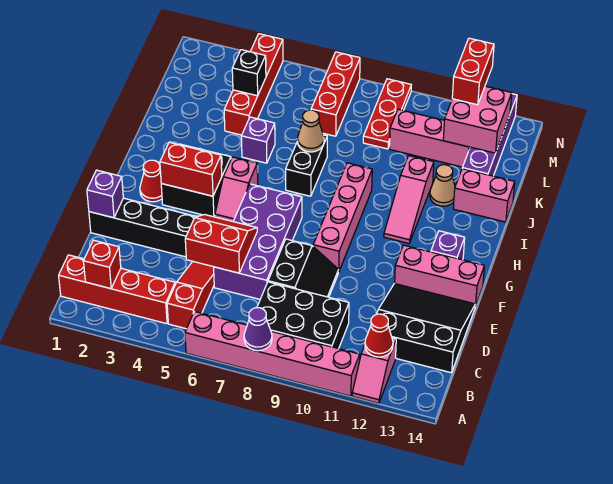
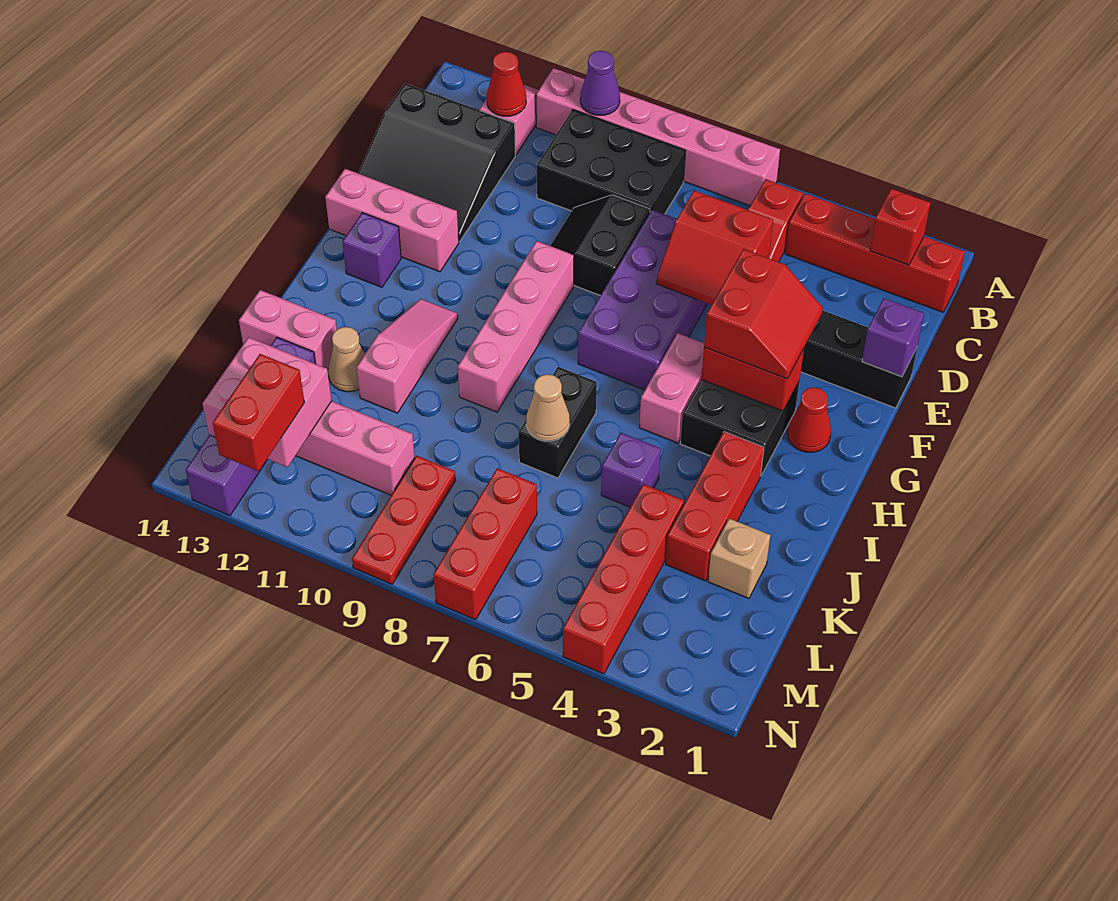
purple cone A8 level 2 -> purple cone A10 level 2
none -> red slope F3:G4 level 3 top 4
pink slope G5:H5 level 1 top H -> pink brick G5:H5 level 1
none -> red brick I3:K3 level 1
none -> tan brick K2 level 1
black brick L4 level 2 -> none

